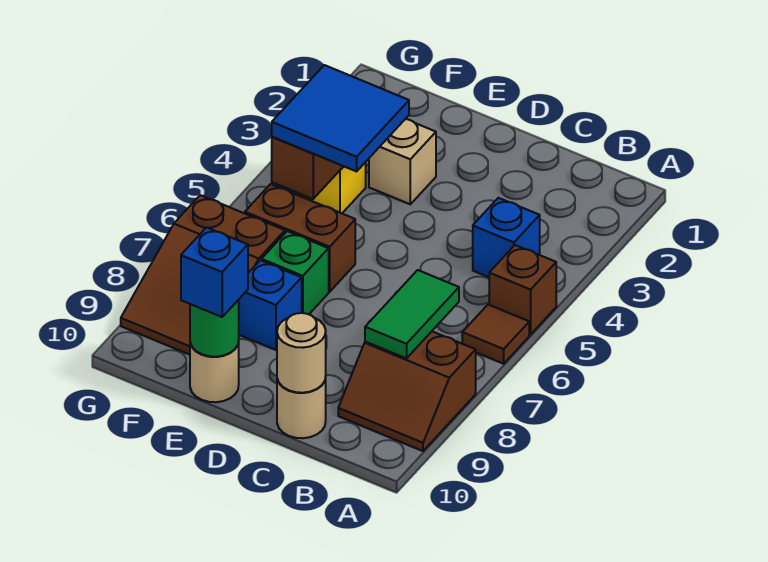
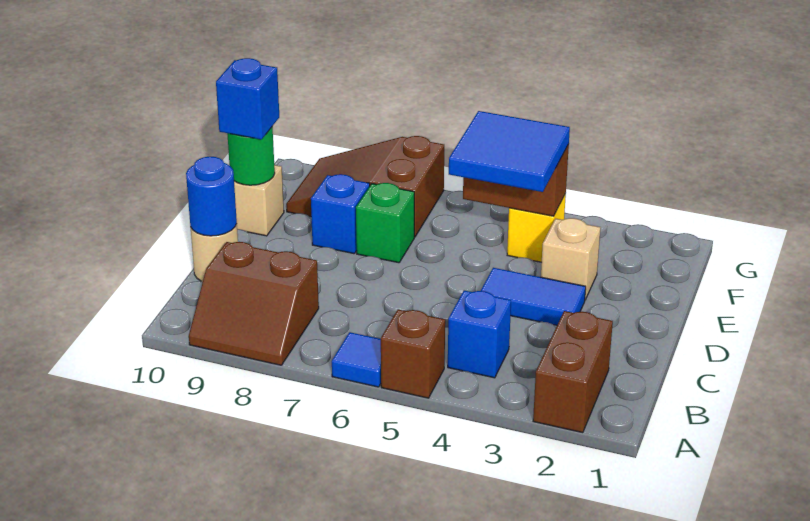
brown tile A6 level 1 -> blue tile A6 level 1
brown slope A8:B9 level 1 top 8 -> brown slope A8:B9 level 1 top B
green tile B7:B8 level 2 -> none
tan round brick C10 level 2 -> blue round brick C10 level 2
none -> blue tile D3:D4 level 1
brown brick E6:F6 level 1 -> brown brick A2:B2 level 1
tan round brick E10 level 1 -> tan brick E10 level 1

